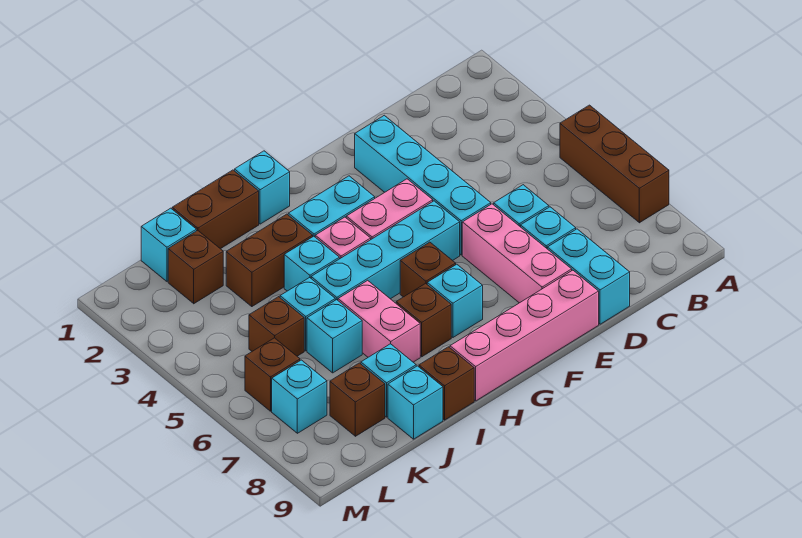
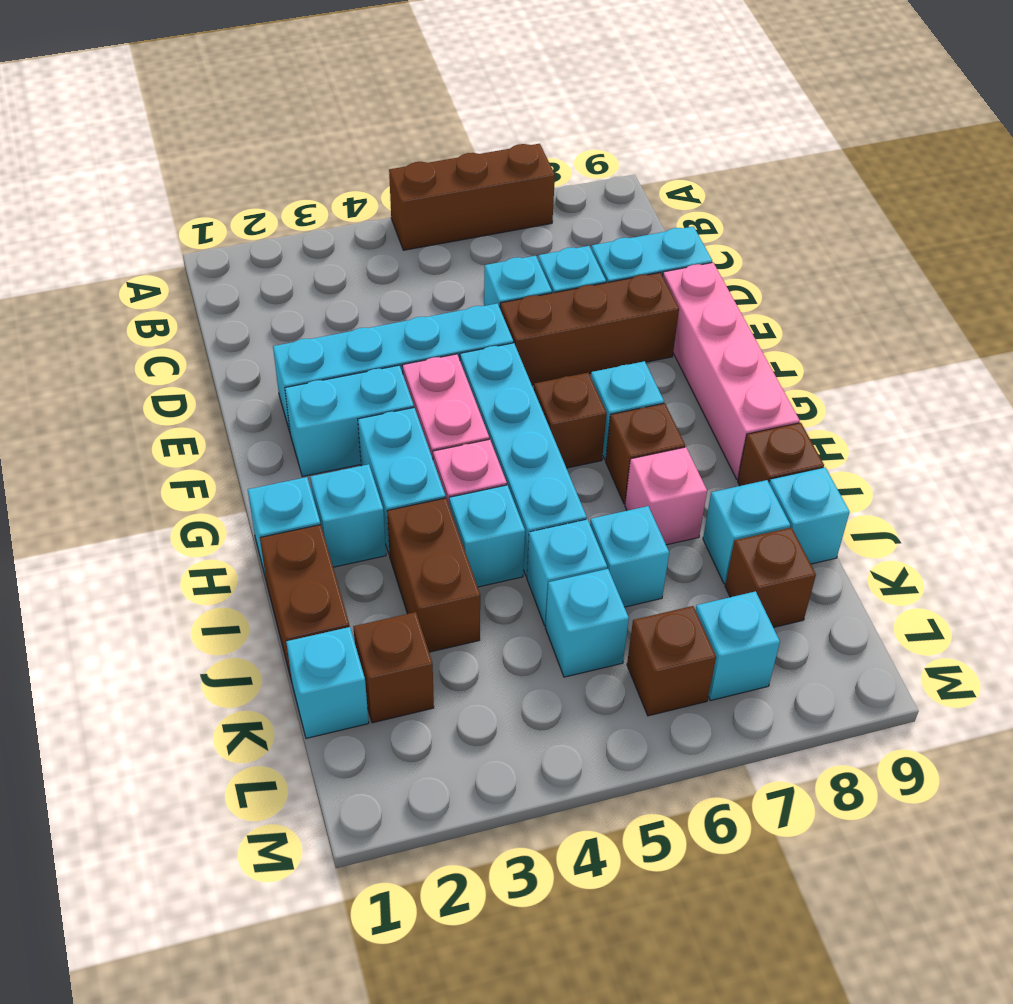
pink brick E6:E8 level 1 -> brown brick E6:E8 level 1
none -> cyan brick F2:F3 level 1
none -> cyan brick H2 level 1
pink brick I6:I7 level 1 -> pink brick I7 level 1
brown brick K5 level 1 -> cyan brick K5 level 1

